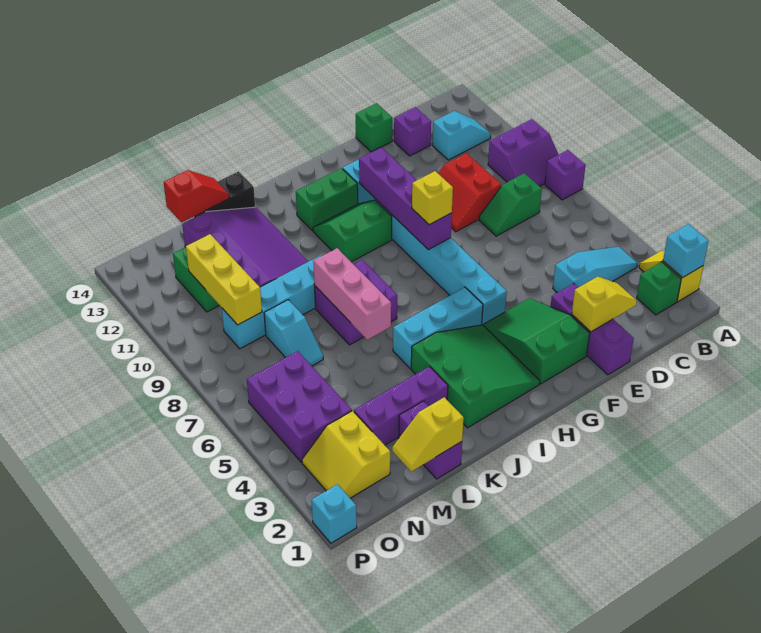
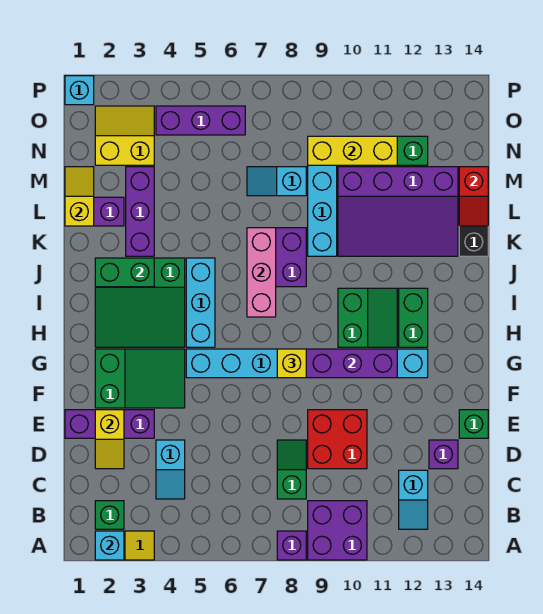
purple slope A9:B10 level 1 top 10 -> purple brick A9:B10 level 1
cyan slope B4:D4 level 1 top D -> cyan slope C4:D4 level 1 top D
red slope D9:E10 level 1 top D -> red brick D9:E10 level 1
none -> green brick J2:J3 level 2
pink brick K6:K8 level 2 -> pink brick I7:K7 level 2
purple brick N4:O6 level 1 -> purple brick O4:O6 level 1

